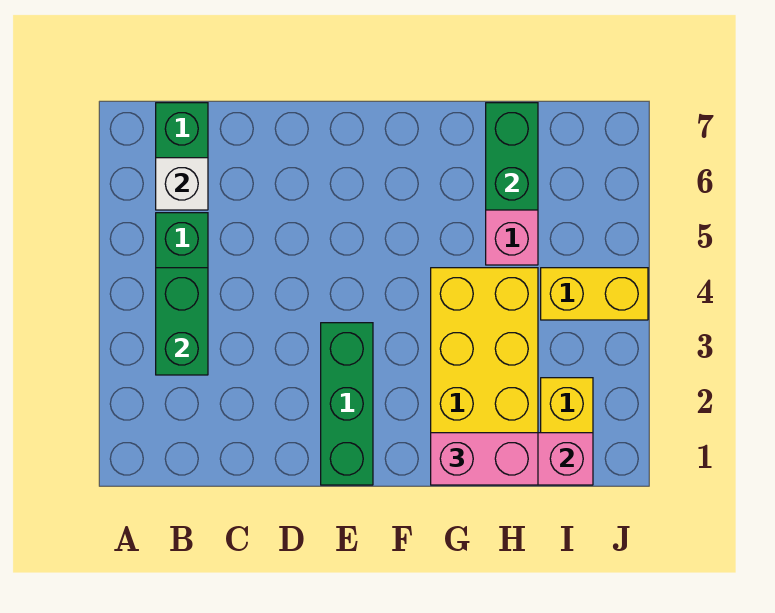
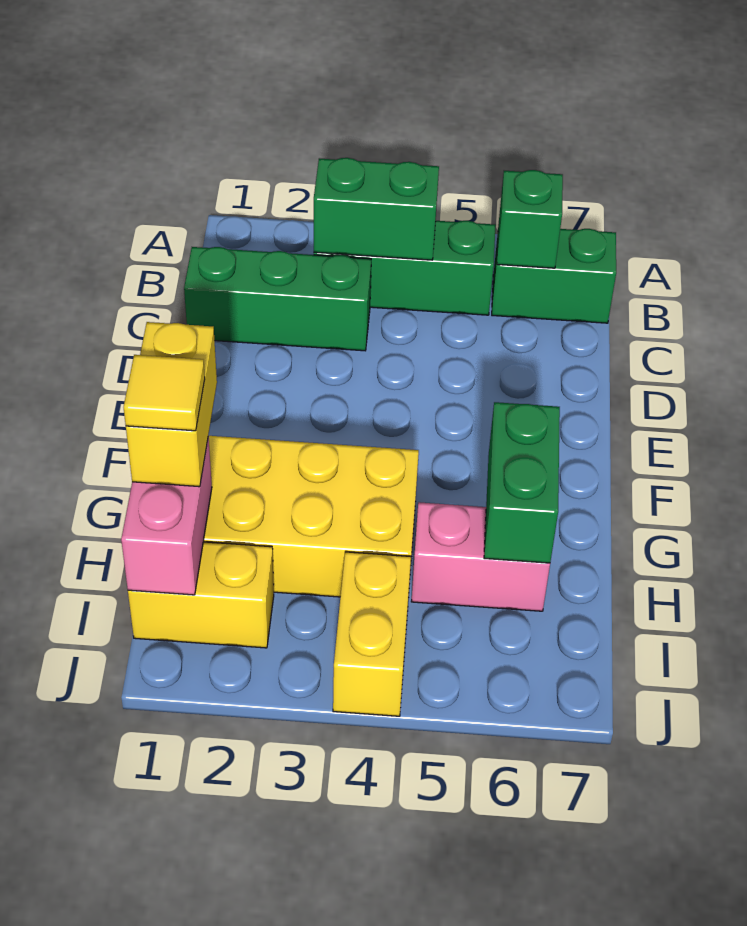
white brick B6 level 2 -> green brick B6 level 2
green brick E1:E3 level 1 -> green brick C1:C3 level 1
pink brick G1:H1 level 3 -> yellow brick G1:H1 level 3
none -> yellow tile H1 level 4
green brick H6:H7 level 2 -> green brick G6:H6 level 2

